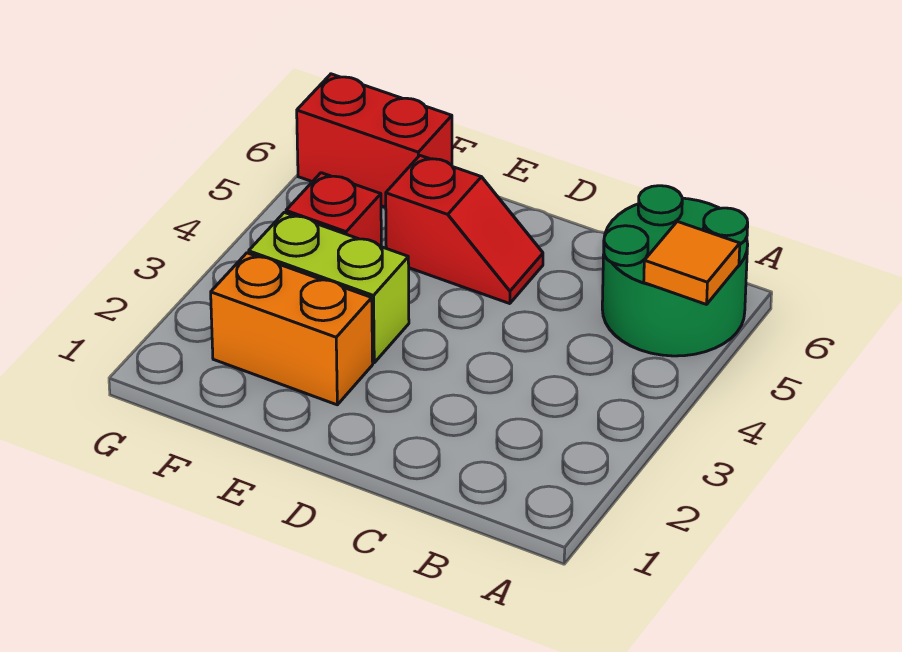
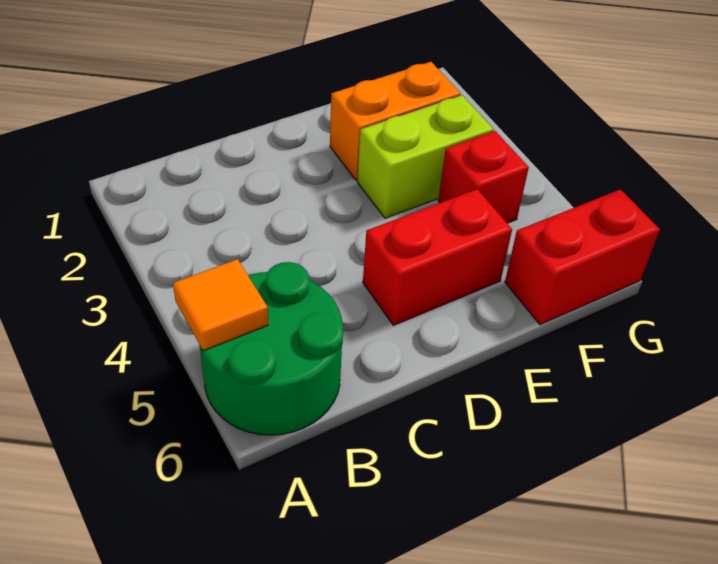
red slope D5:E5 level 1 top E -> red brick D5:E5 level 1

